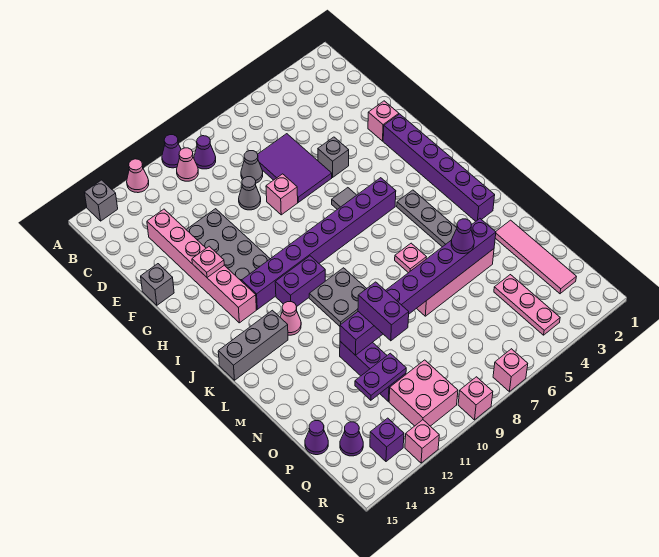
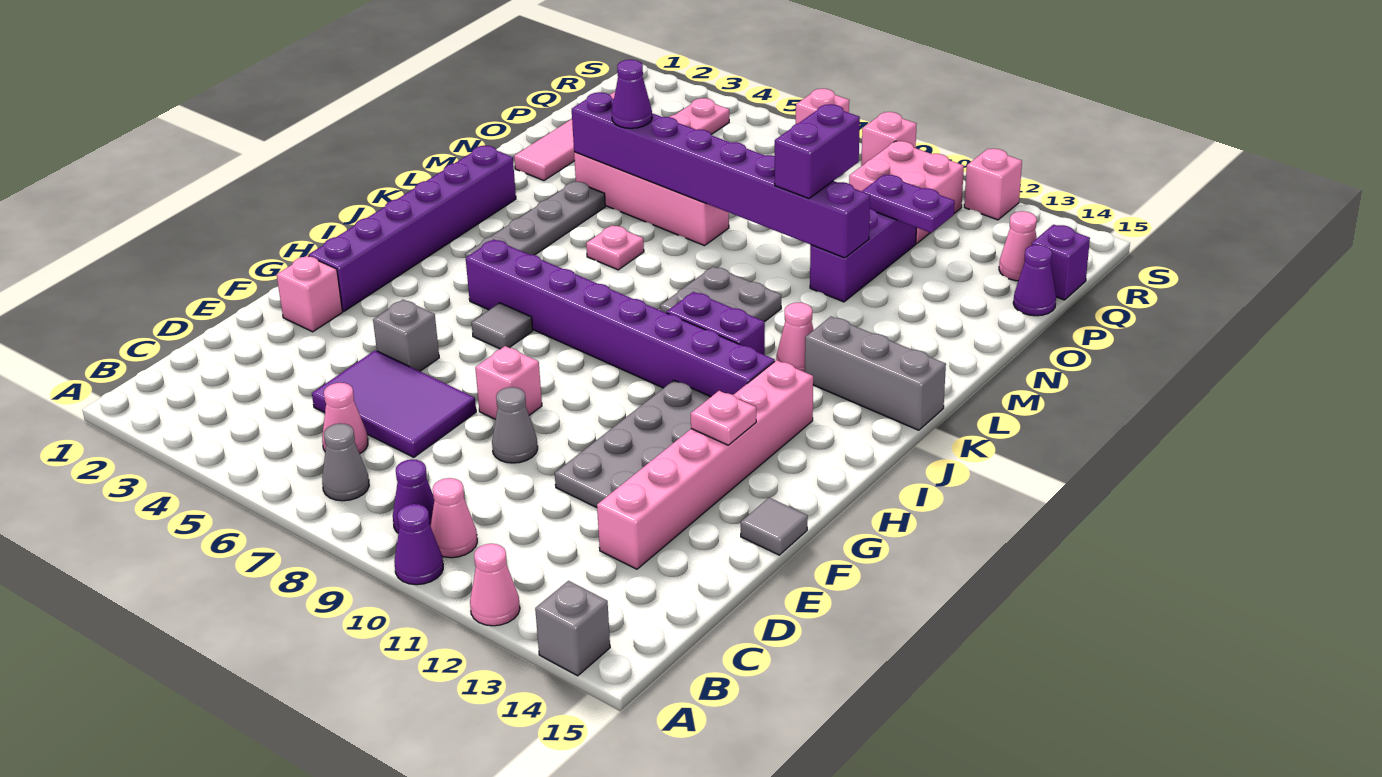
none -> pink cone C6 level 1
purple tile D6:F7 level 1 -> purple tile D5:E7 level 1
grey cone D8 level 1 -> grey cone B7 level 1
grey brick F15 level 1 -> grey tile F15 level 1
purple cone Q14 level 1 -> pink cone Q14 level 1
purple brick R13 level 1 -> purple brick Q15 level 1

